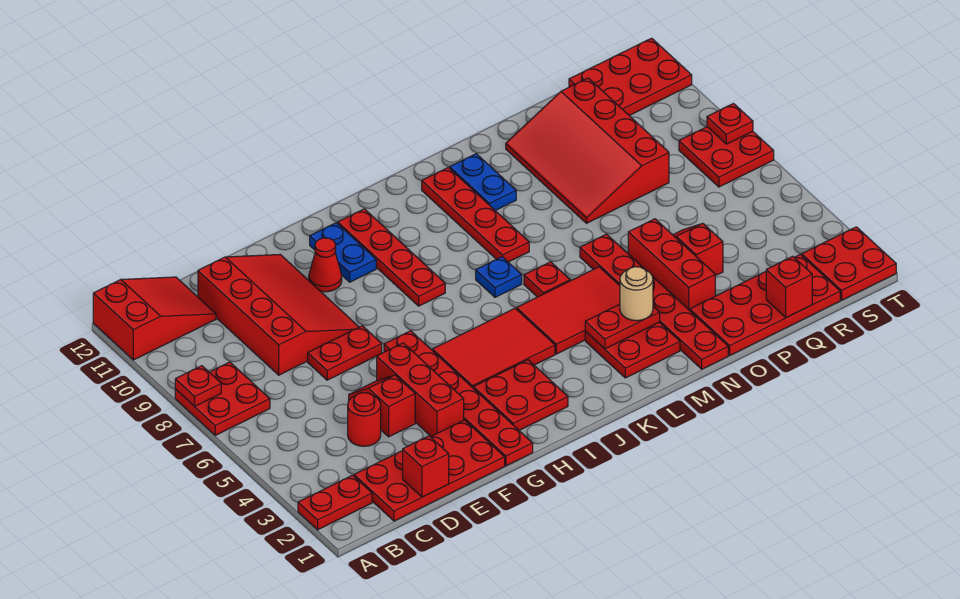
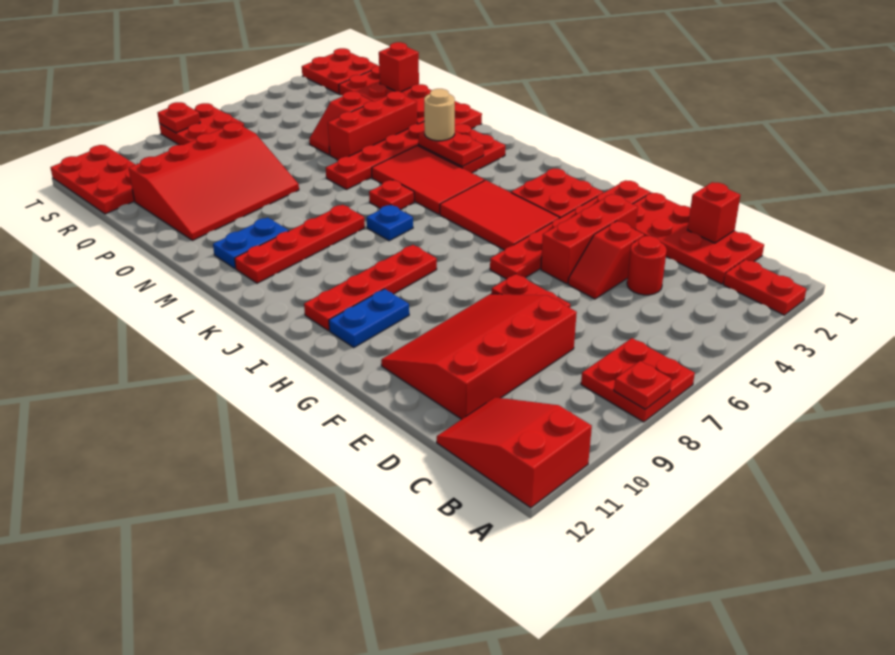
red cone G10 level 1 -> none

